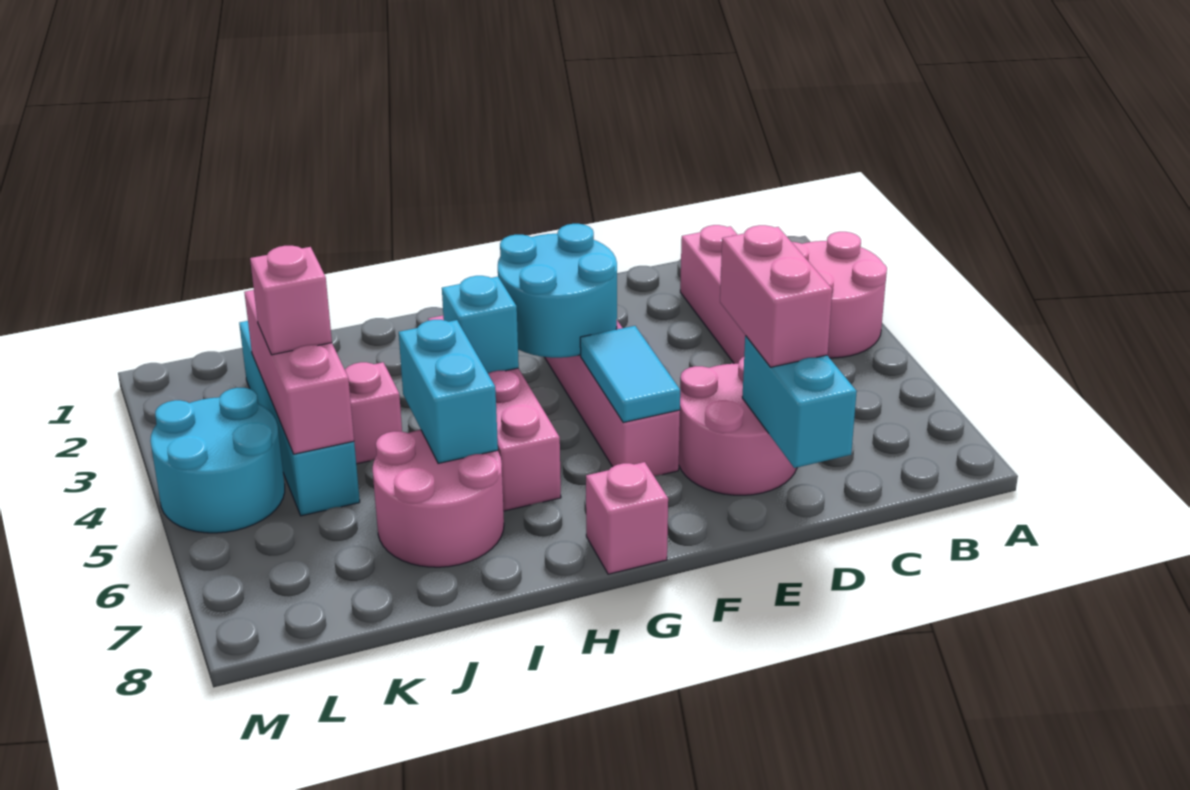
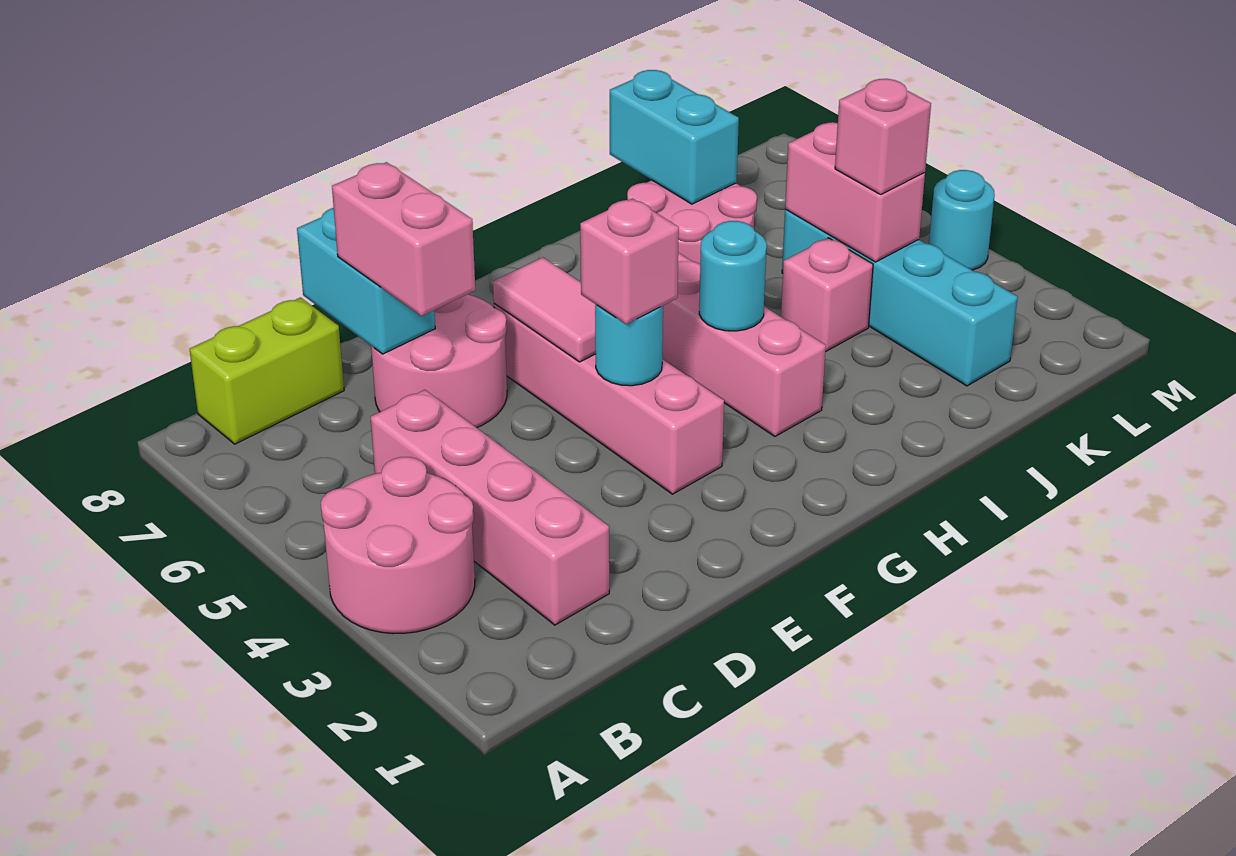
none -> lime brick B8:C8 level 1
cyan round brick F3:G4 level 2 -> cyan round brick F4 level 2
cyan tile F5:F6 level 2 -> pink tile F5:F6 level 2
pink brick G8 level 1 -> pink brick F4 level 3
cyan brick H4 level 2 -> cyan round brick H4 level 2
cyan brick I5:I6 level 2 -> cyan brick J7:J8 level 2
pink brick K3:K5 level 2 -> pink brick K4:K5 level 2
cyan round brick L4:M5 level 1 -> cyan round brick M4 level 1

